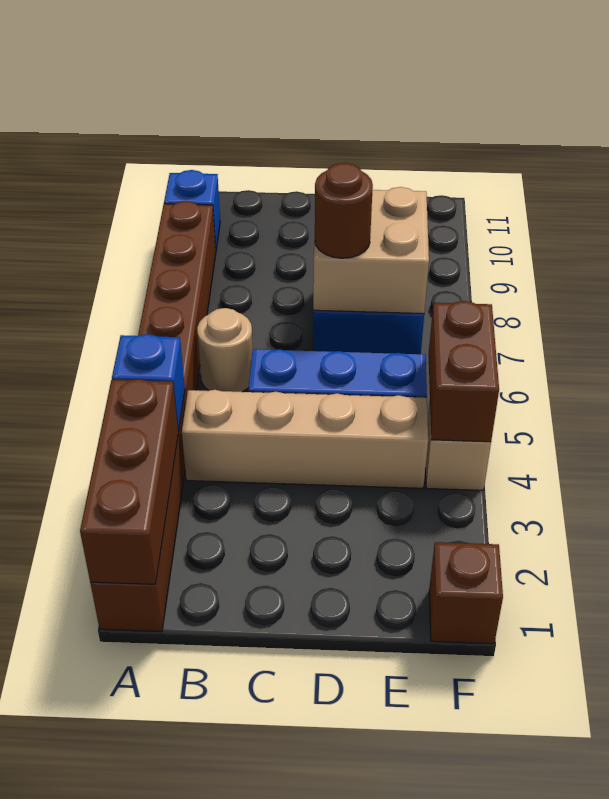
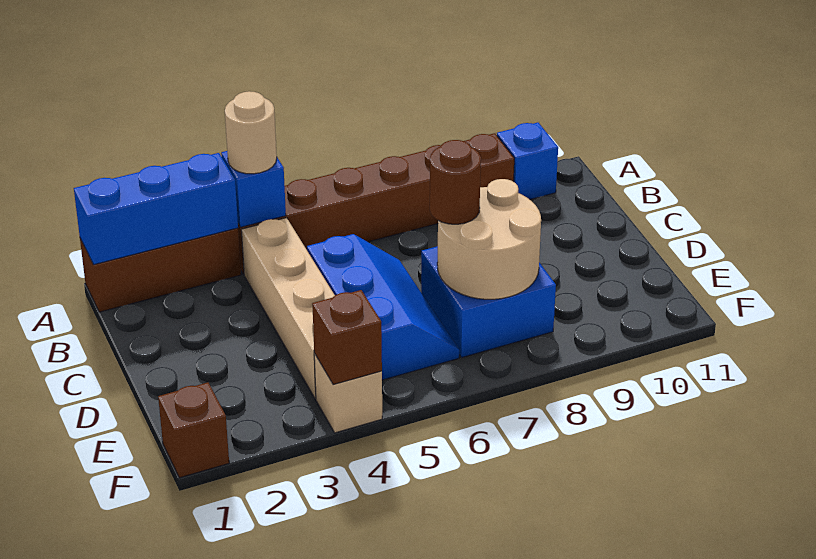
brown brick A1:A3 level 2 -> blue brick A1:A3 level 2
tan round brick B6 level 1 -> tan round brick A4 level 3
tan brick D7:E8 level 2 -> tan round brick D7:E8 level 2
brown brick F4:F5 level 2 -> brown brick F4 level 2

